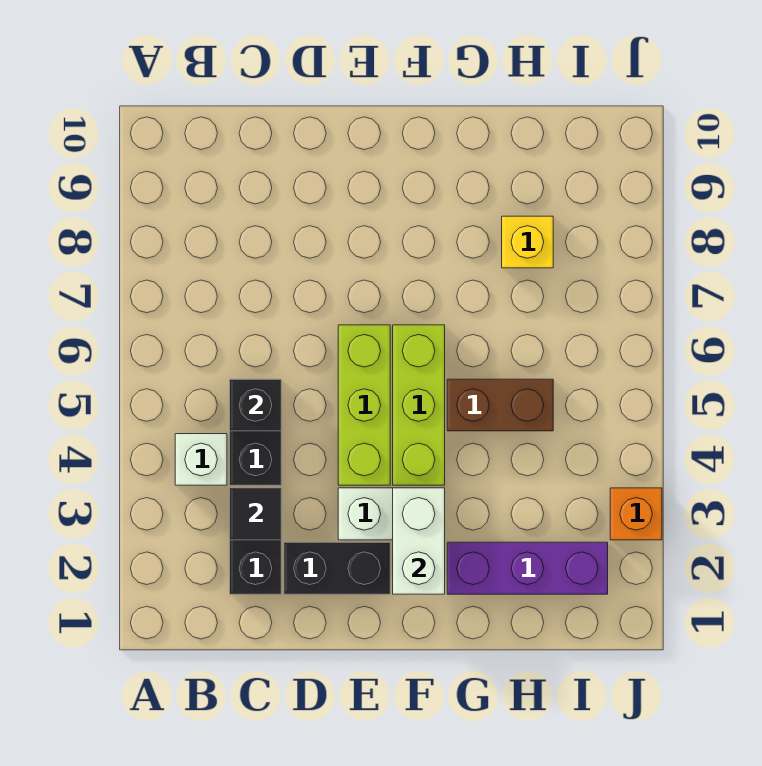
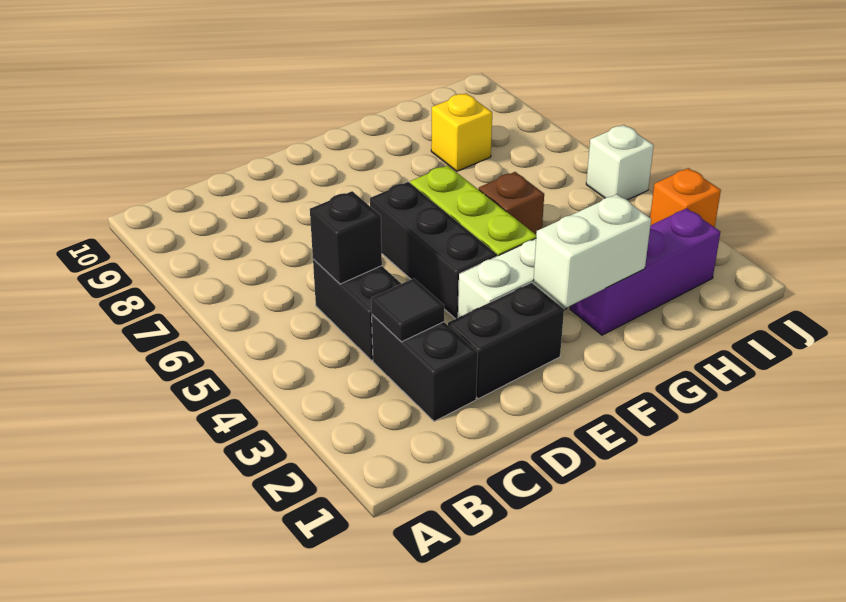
white brick B4 level 1 -> white brick J5 level 1
lime brick E4:E6 level 1 -> black brick E4:E6 level 1
white brick F2:F3 level 2 -> white brick F2:G2 level 2
brown brick G5:H5 level 1 -> brown brick G5 level 1

